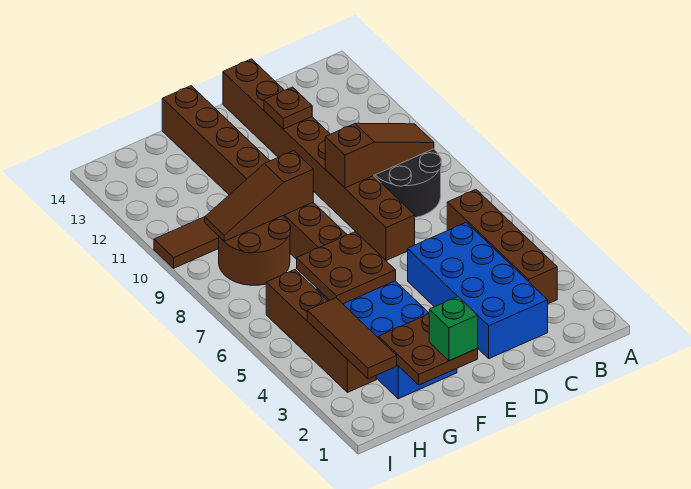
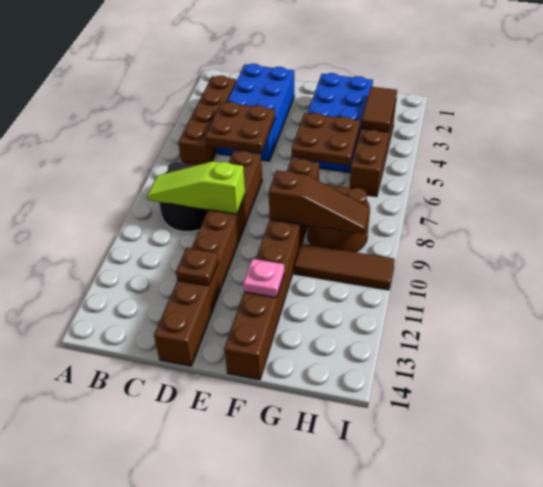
brown slope B9:D9 level 2 top D -> lime slope B9:D9 level 2 top D
brown plate F1:G2 level 2 -> brown plate C5:D6 level 2
green brick F1 level 3 -> none
none -> pink plate F12 level 2
brown tile H2:H4 level 2 -> brown tile H3:H4 level 2

